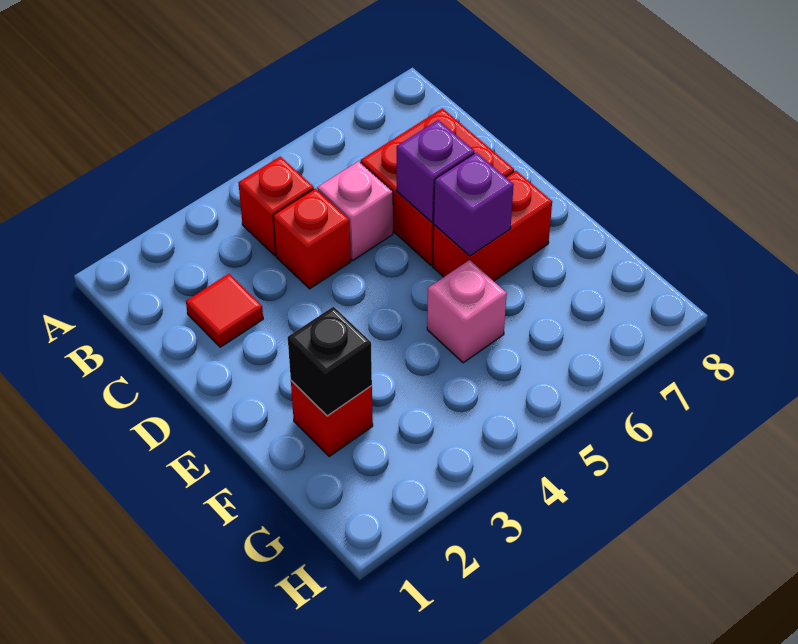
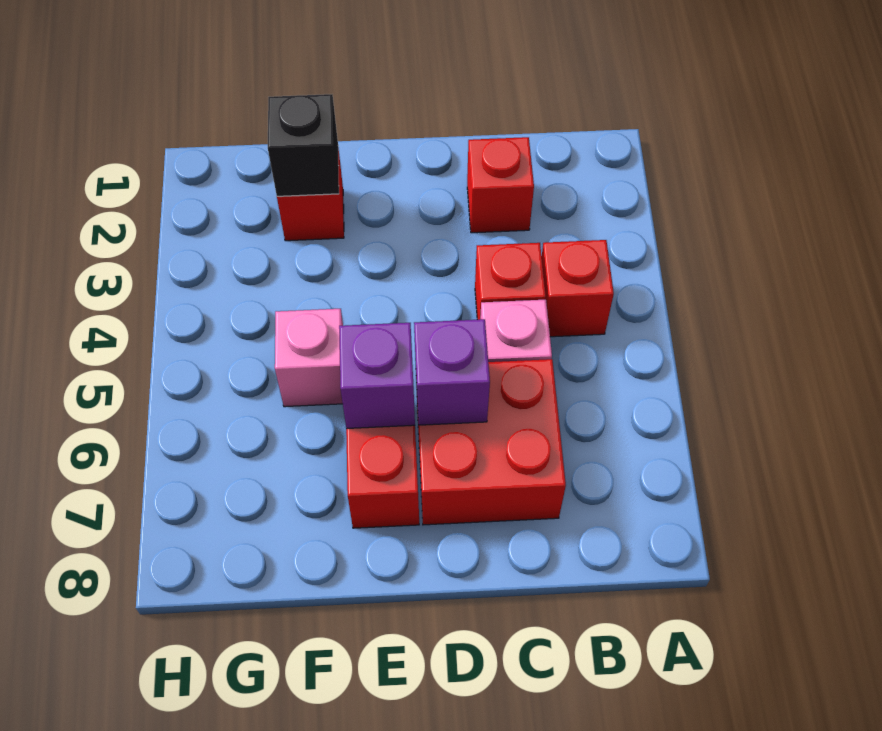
red tile C2 level 1 -> red brick C2 level 1

